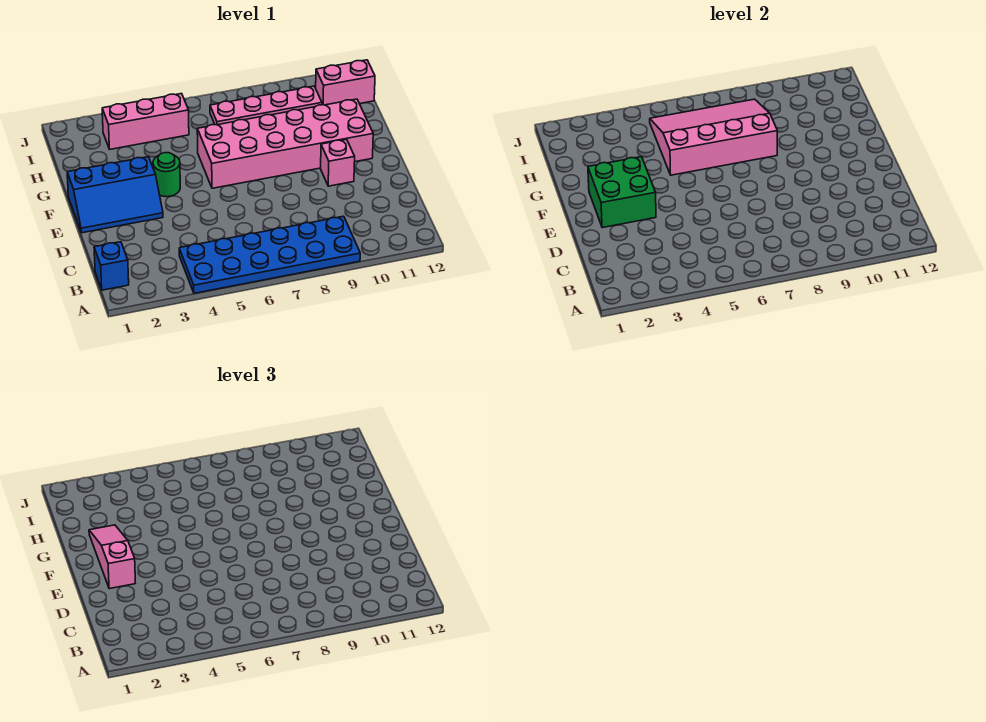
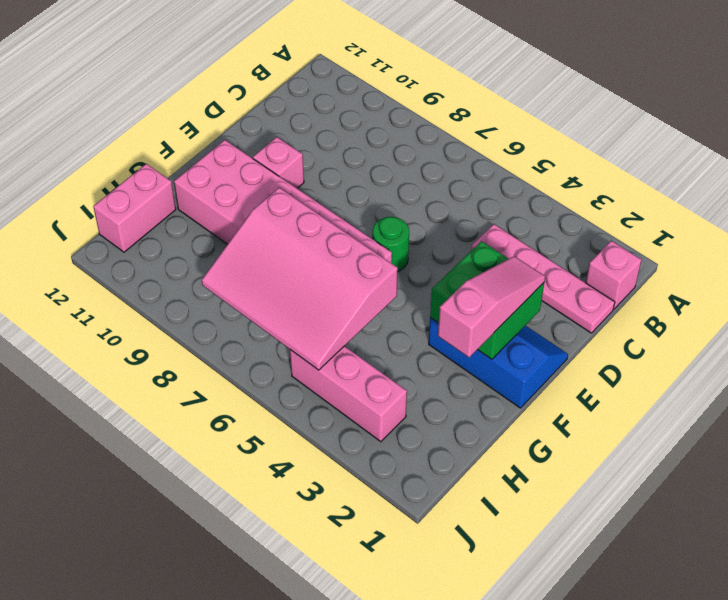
blue plate A4:B9 level 1 -> none
blue brick B1 level 1 -> pink brick B1 level 1
pink slope E2:G2 level 3 top E -> pink slope E2:G2 level 3 top G
green round brick F4 level 1 -> green round brick E6 level 1
pink plate I7:I10 level 1 -> pink plate C1:C4 level 1
pink brick I11:I12 level 1 -> pink brick H12:I12 level 1

